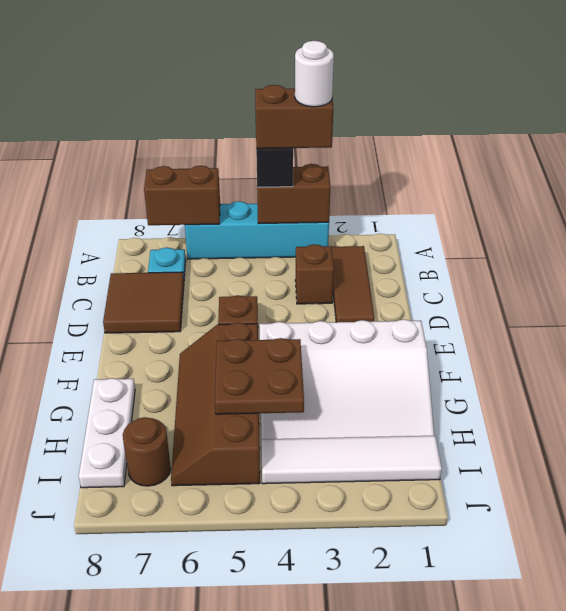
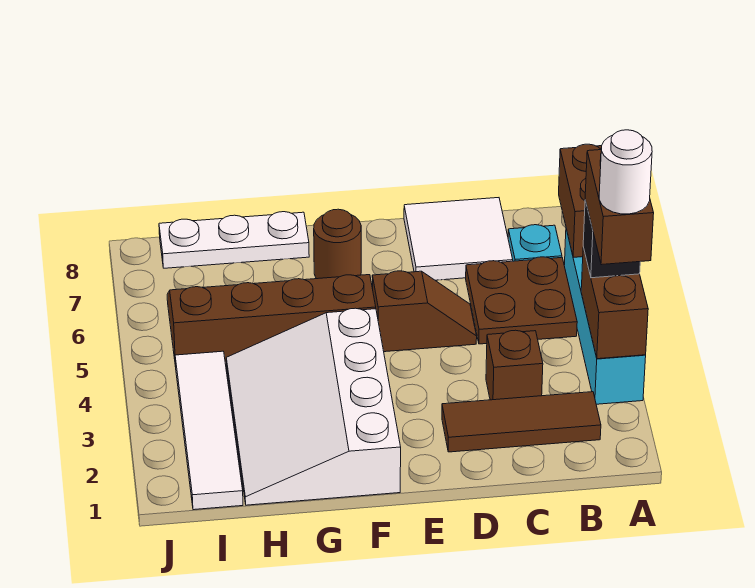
brown tile C7:D8 level 1 -> white tile C7:D8 level 1
brown plate G4:H5 level 2 -> brown plate B5:C6 level 1
brown round brick I7 level 1 -> brown round brick F7 level 1

